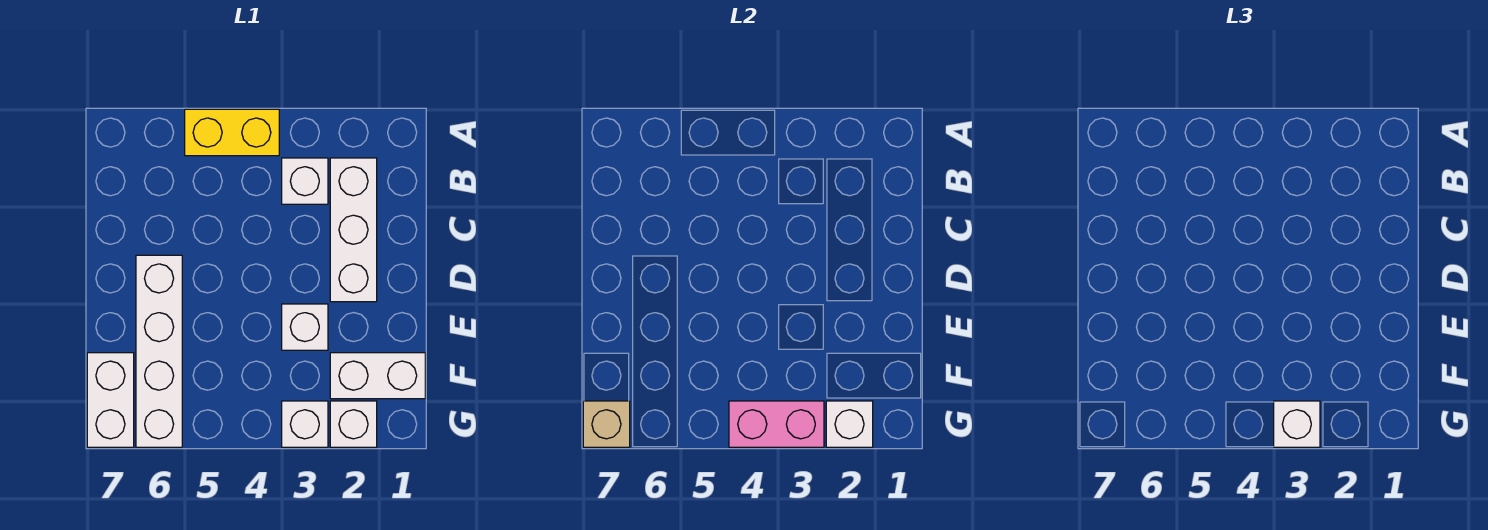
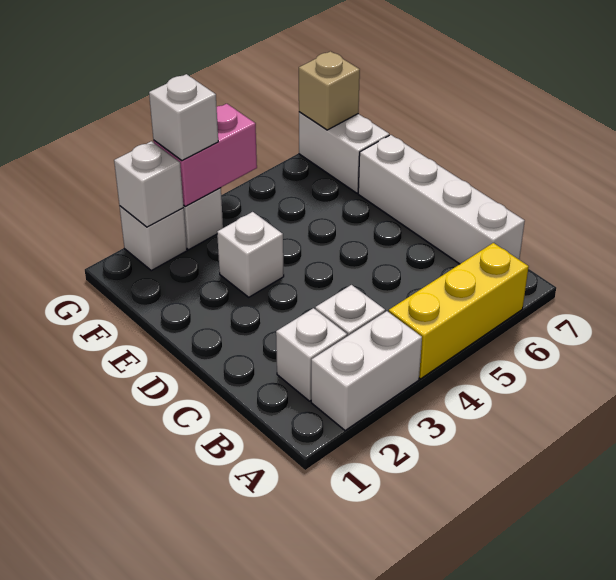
yellow brick A4:A5 level 1 -> yellow brick A4:A6 level 1
white brick B2:D2 level 1 -> white brick B2 level 1
white brick D6:G6 level 1 -> white brick B7:E7 level 1
white brick F1:F2 level 1 -> white brick A2:A3 level 1

